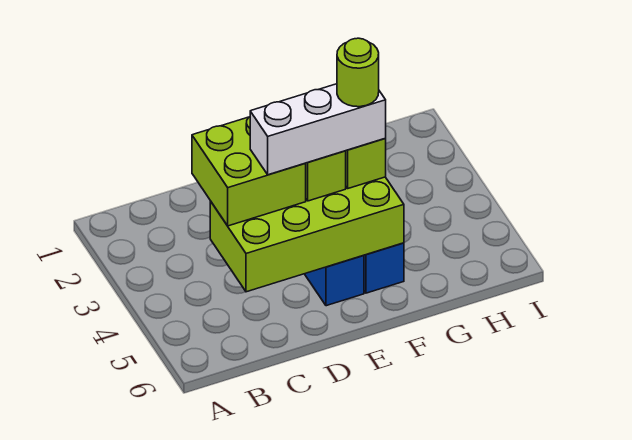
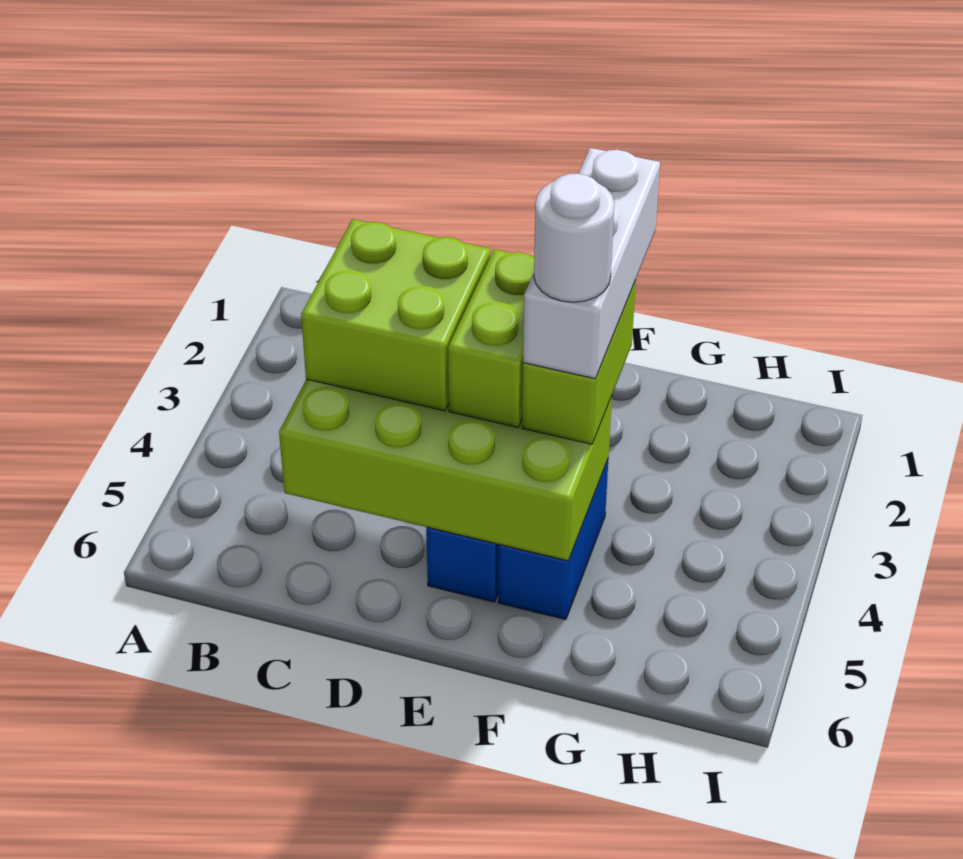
white brick D4:F4 level 4 -> white brick F2:F4 level 4
lime round brick F4 level 5 -> white round brick F4 level 5

